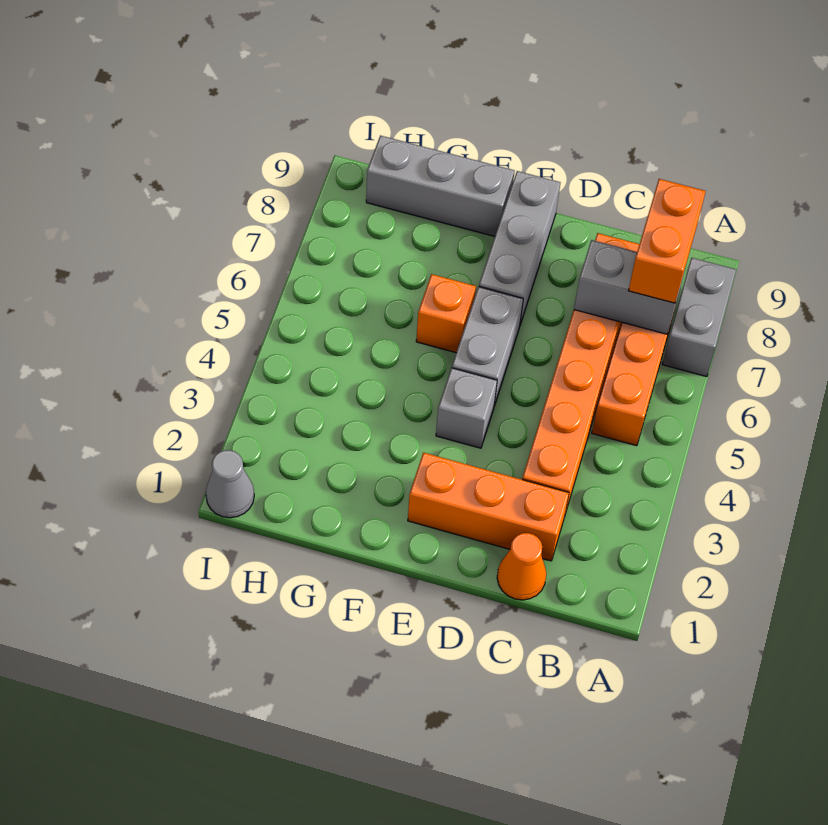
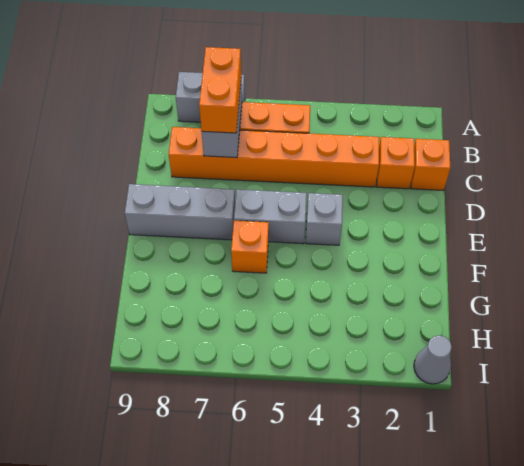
orange brick B7:B8 level 3 -> orange brick B7:C7 level 3
orange cone C1 level 1 -> orange brick C1 level 1
orange brick C2:E2 level 1 -> orange brick C2 level 1
grey brick F9:H9 level 1 -> none

